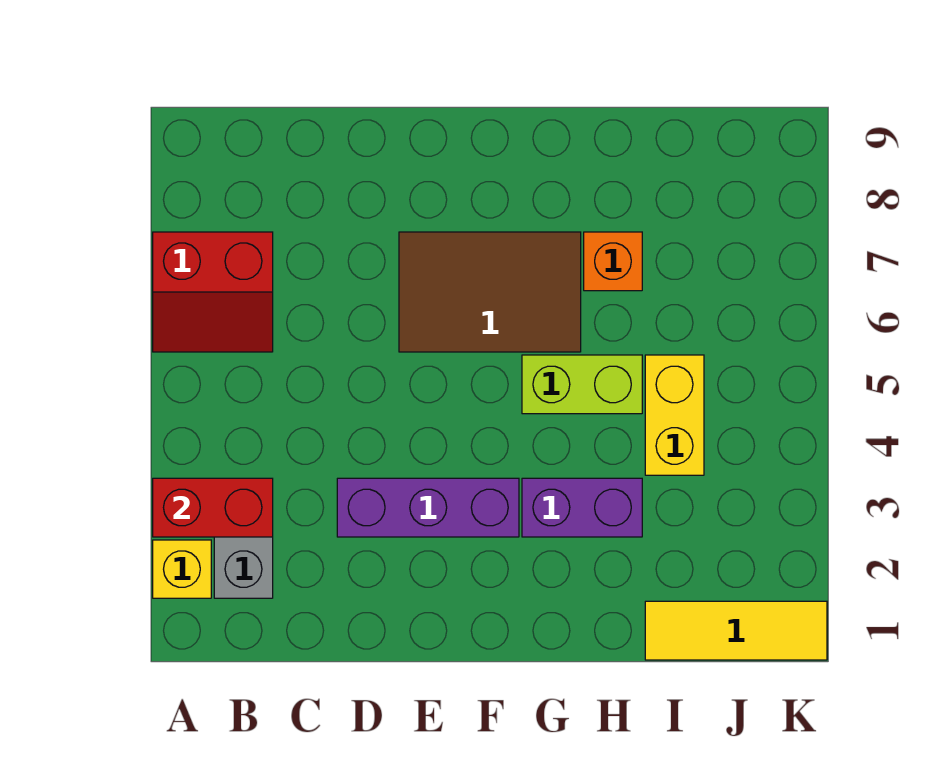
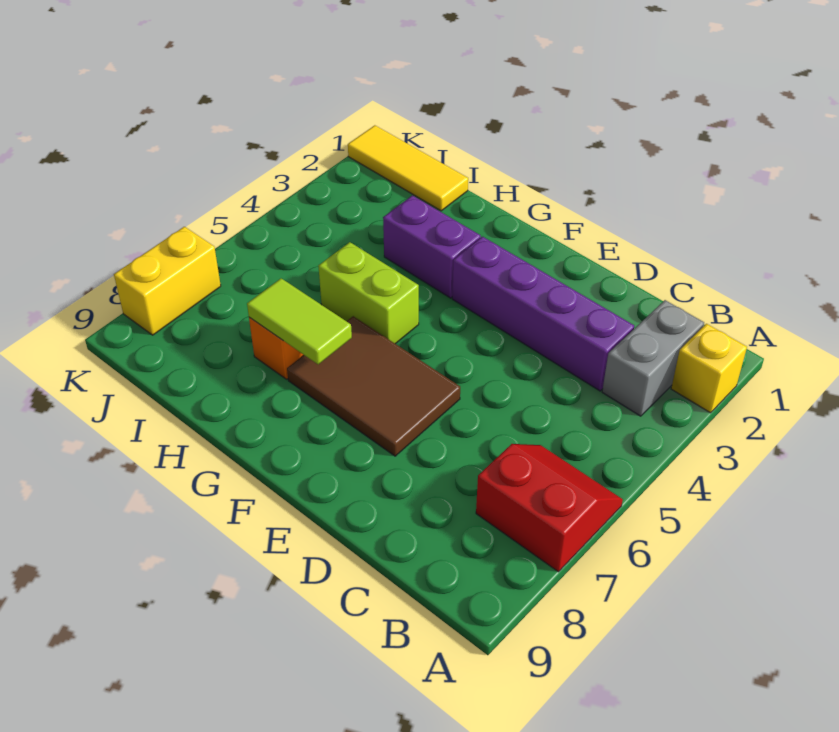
red brick A3:B3 level 2 -> none
purple brick D3:F3 level 1 -> purple brick C3:F3 level 1
none -> lime tile G7:H7 level 2
yellow brick I4:I5 level 1 -> yellow brick K7:K8 level 1

